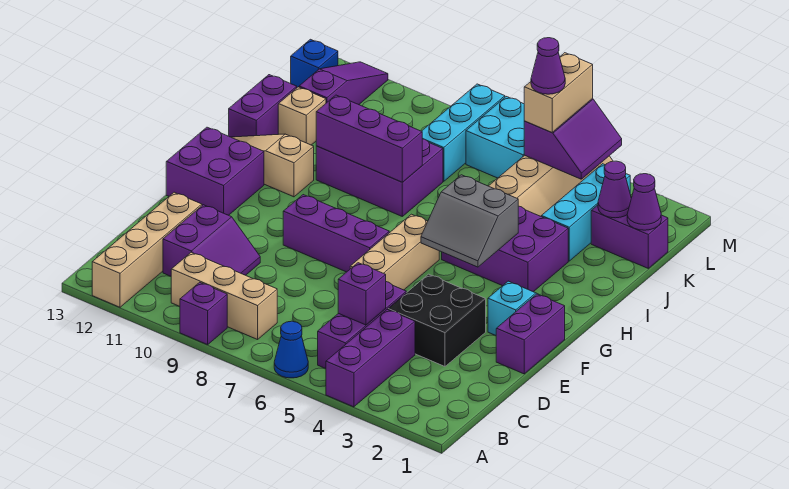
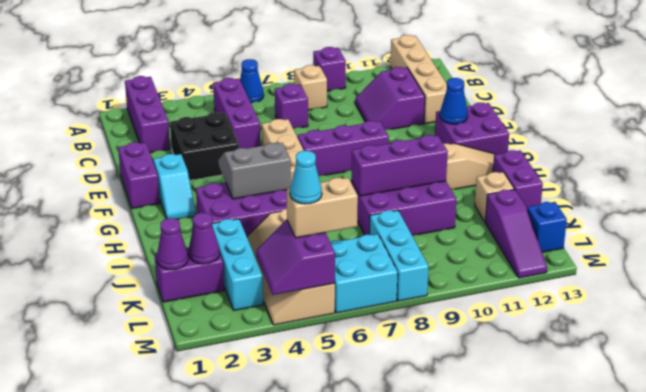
purple brick A4:C4 level 1 -> purple brick A2:C2 level 1
tan brick B8:B10 level 1 -> tan brick B8 level 1
purple brick C5 level 2 -> purple brick C7 level 1
none -> blue cone F12 level 2
tan brick L5:M5 level 3 -> tan brick L5:L6 level 3
purple cone L5 level 4 -> cyan cone L5 level 4

